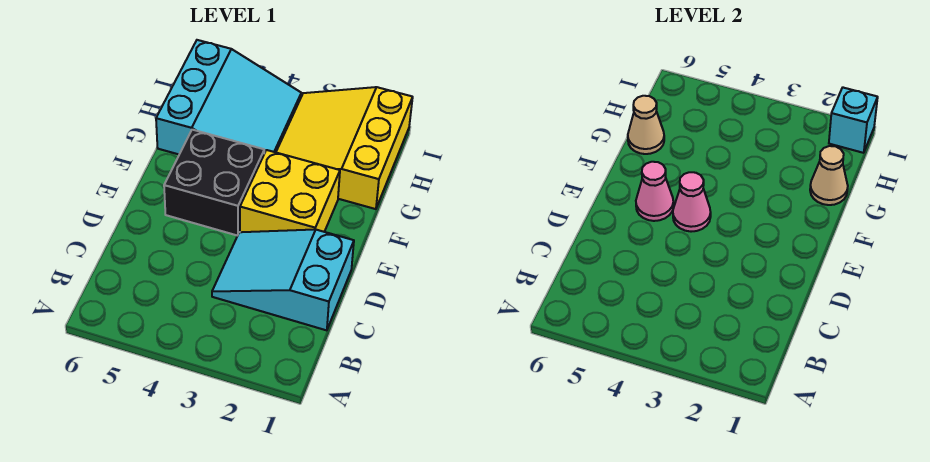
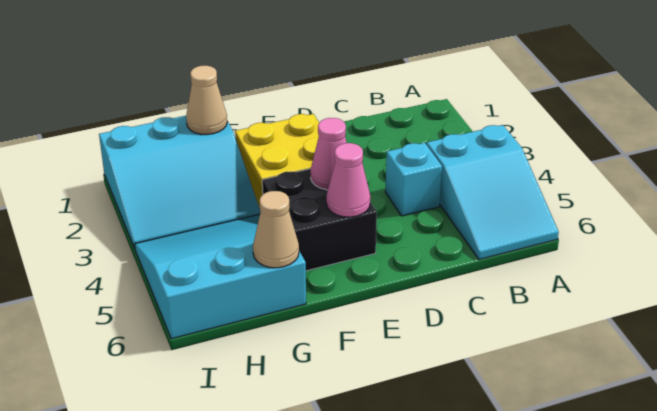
cyan slope C1:D3 level 1 top 1 -> cyan slope A4:B6 level 1 top 4
yellow slope G1:I3 level 1 top 1 -> cyan slope G1:I3 level 1 top 1
cyan brick I1 level 2 -> cyan brick C4 level 1

